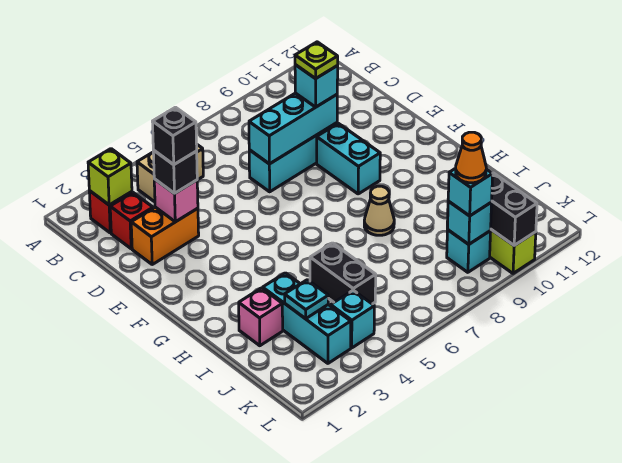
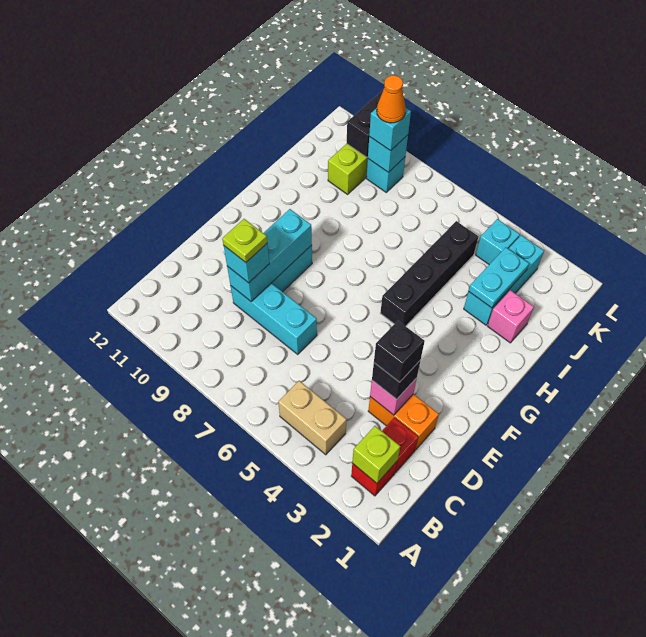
cyan brick D7:D9 level 2 -> cyan brick D9:F9 level 2
tan cone H8 level 1 -> none
black brick I5:J5 level 1 -> black brick G5:J5 level 1
cyan plate J3 level 2 -> cyan plate I3:J3 level 2

